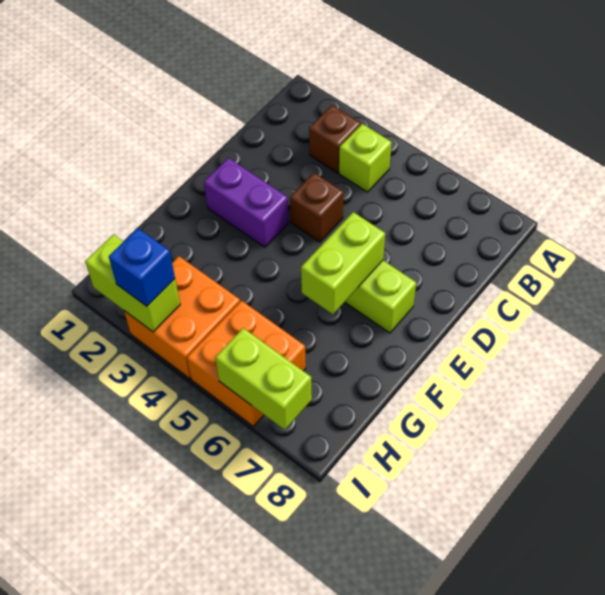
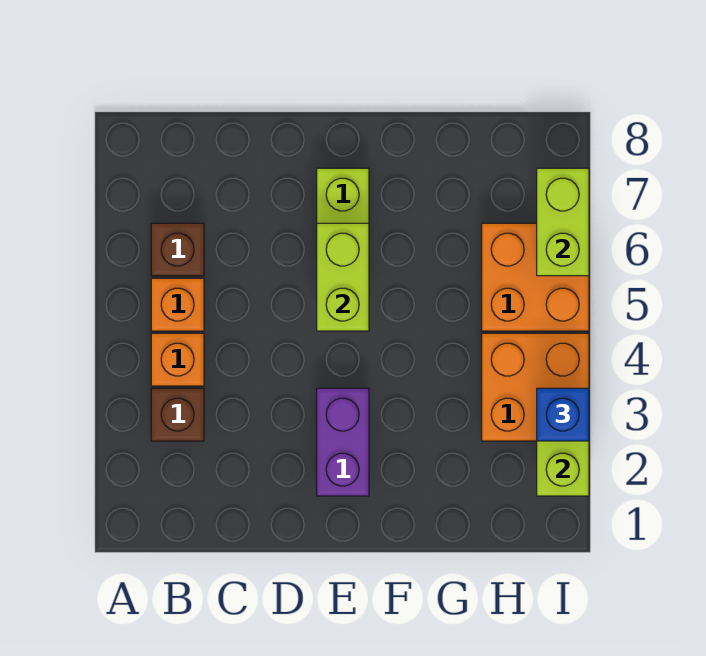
lime brick B4 level 1 -> orange brick B4 level 1
none -> orange brick B5 level 1
brown brick D4 level 1 -> brown brick B6 level 1
lime brick E6:F6 level 2 -> lime brick E5:E6 level 2

